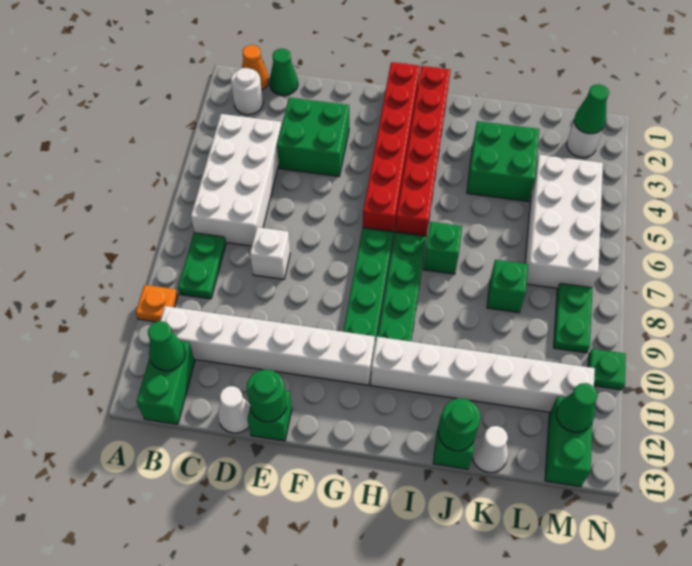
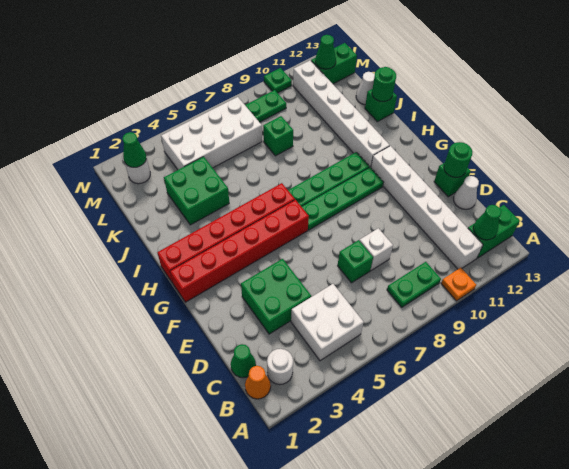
white brick B4:C7 level 1 -> white brick B4:C5 level 1
green brick I7 level 1 -> green brick D7 level 1

